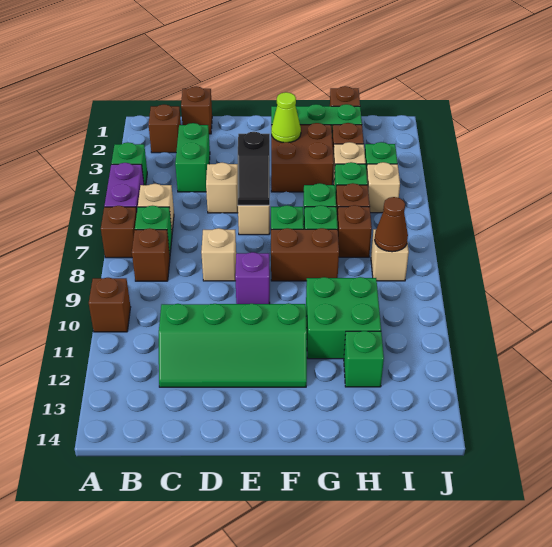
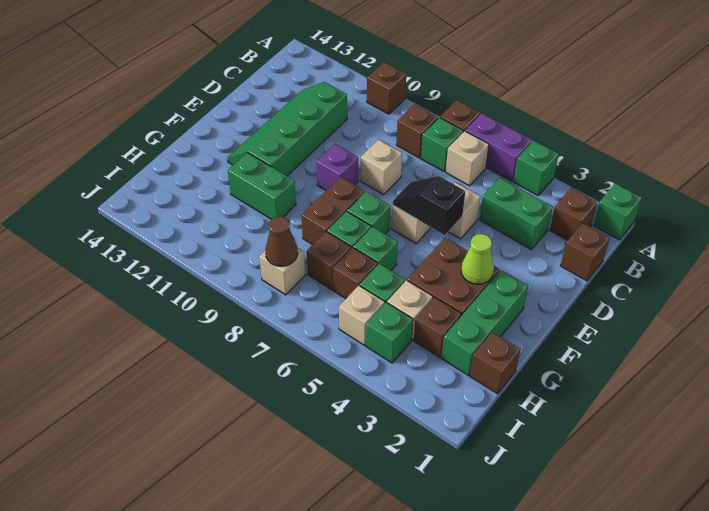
green brick G10:H11 level 1 -> green brick G10:G11 level 1
green brick H12 level 1 -> green brick A1 level 1

